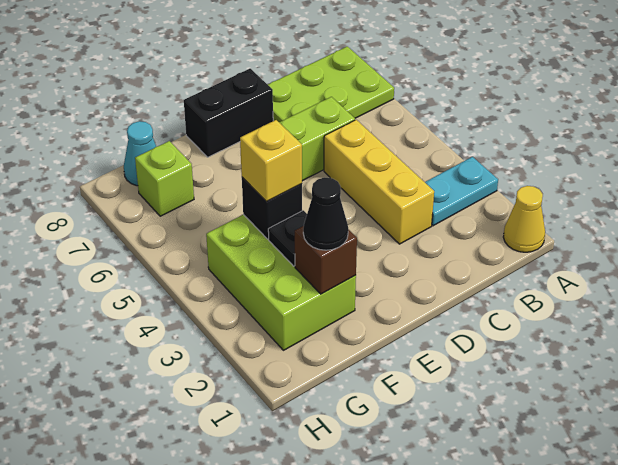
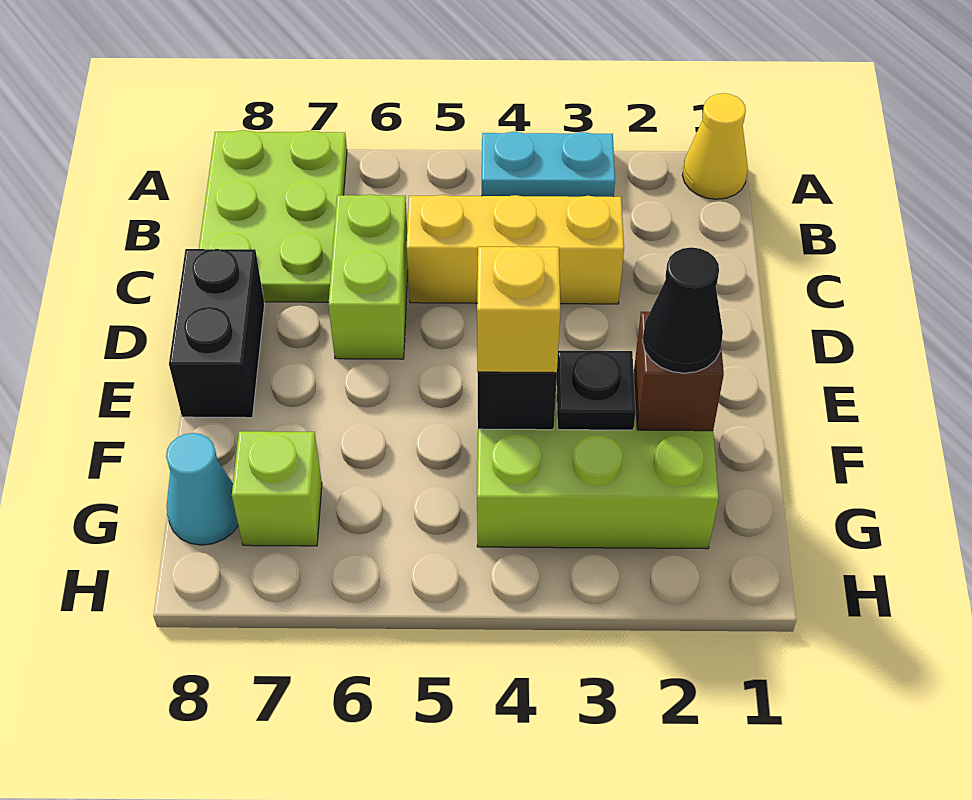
cyan plate A3:B3 level 1 -> cyan plate A3:A4 level 1

